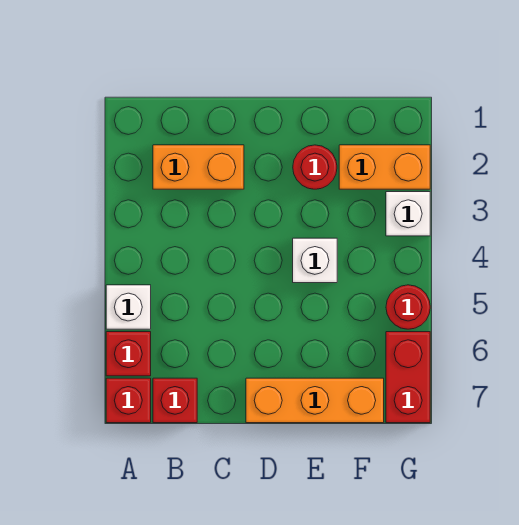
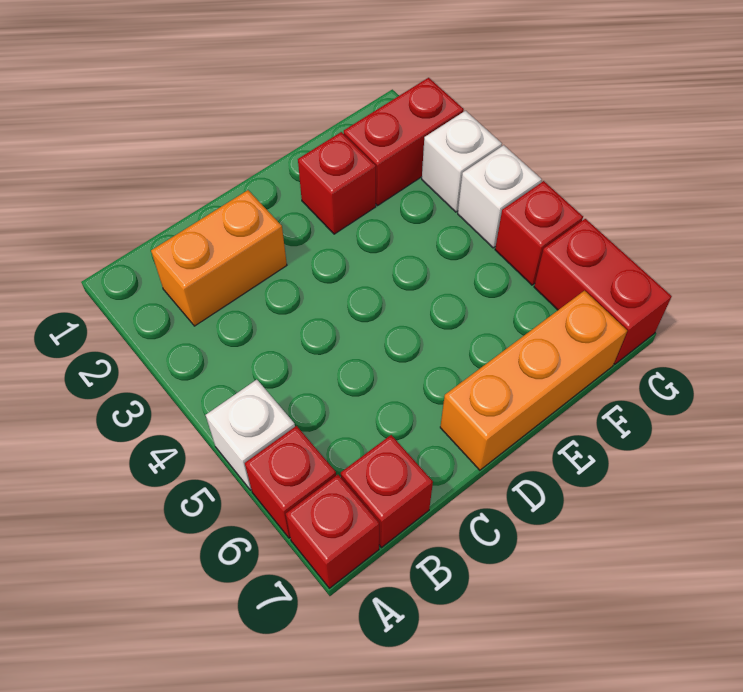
red round brick E2 level 1 -> red brick E2 level 1
white brick E4 level 1 -> white brick G4 level 1
orange brick F2:G2 level 1 -> red brick F2:G2 level 1
red round brick G5 level 1 -> red brick G5 level 1

